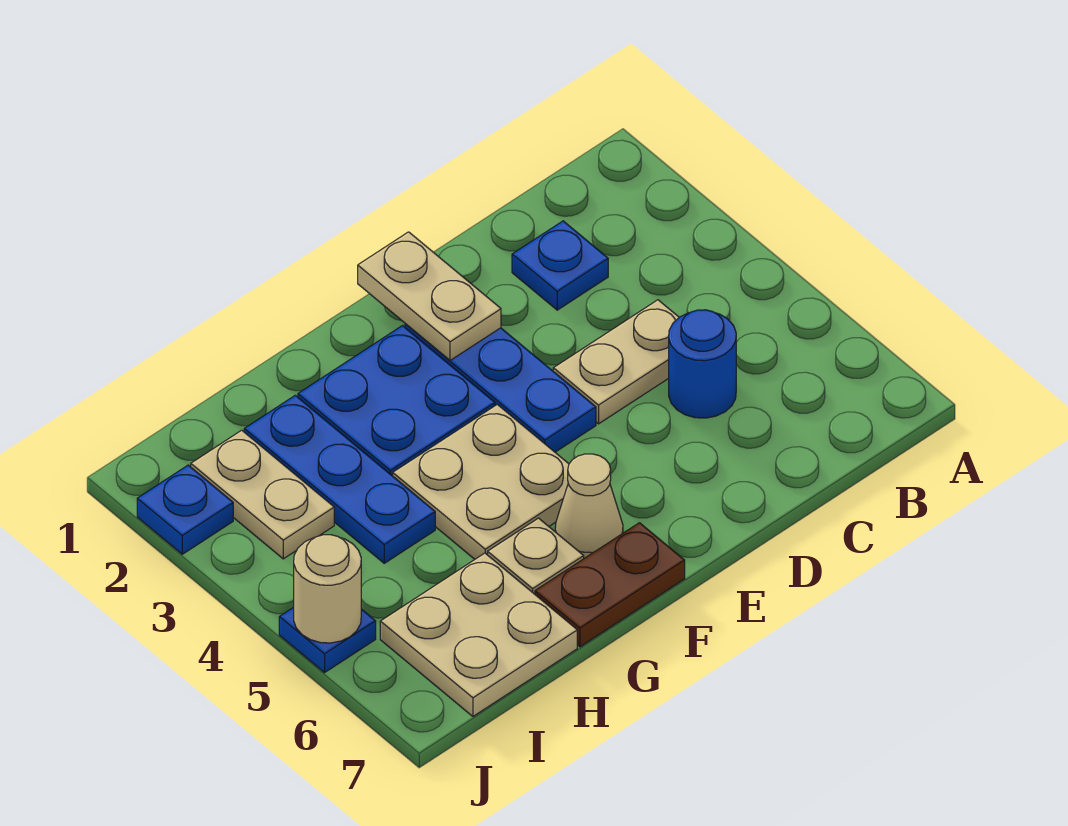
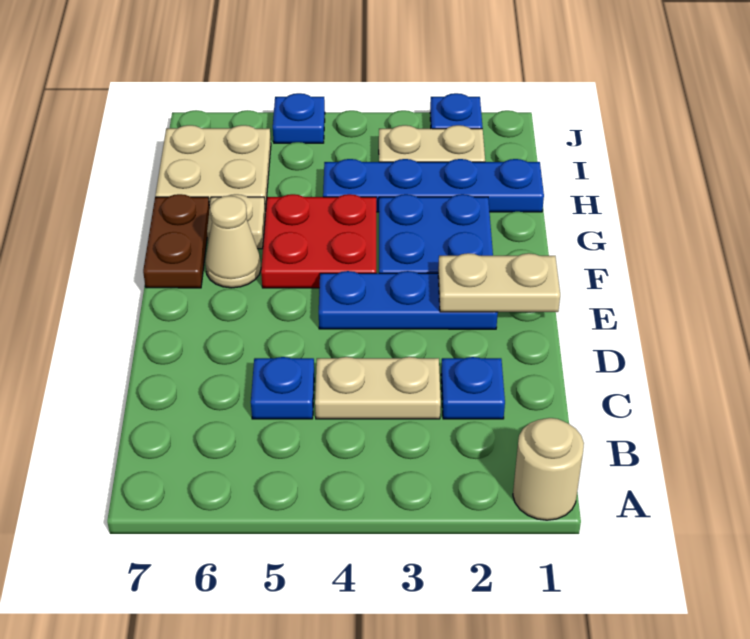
tan plate C4:D4 level 1 -> tan plate C3:C4 level 1
blue round brick C5 level 1 -> blue plate C5 level 1
tan plate F4:G5 level 1 -> red plate F4:G5 level 1
blue plate H2:H4 level 1 -> blue plate H1:H4 level 1
tan round brick J5 level 2 -> tan round brick A1 level 1

